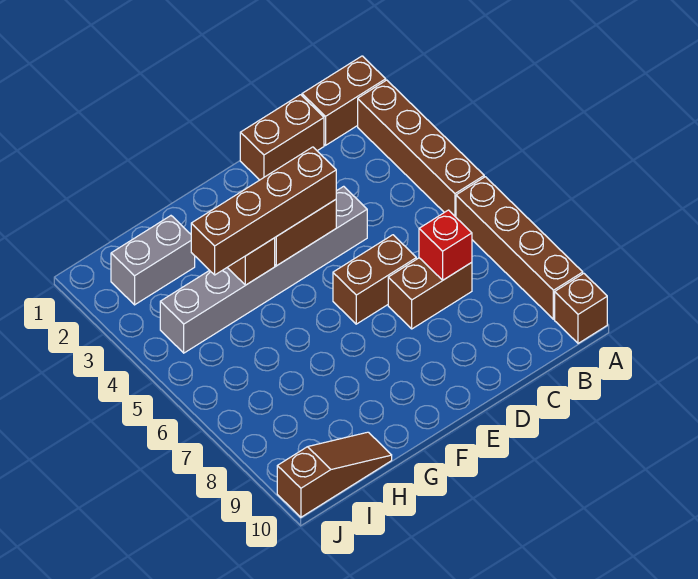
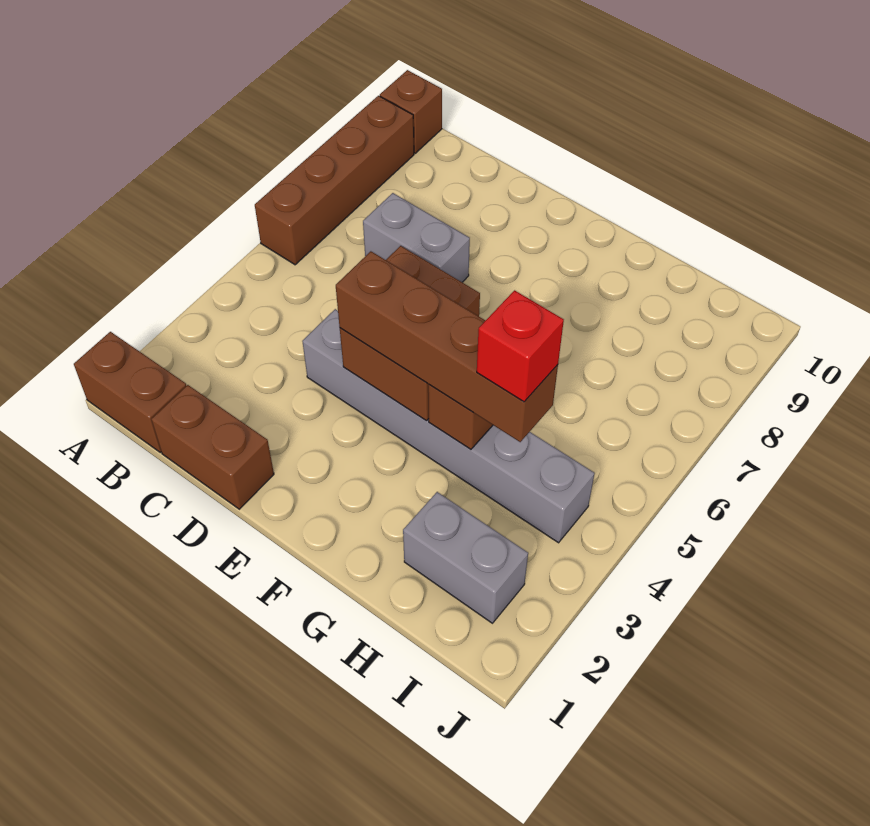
brown brick A2:A5 level 1 -> none
brown brick C7:D7 level 1 -> grey brick C7:D7 level 1
red brick C7 level 2 -> red brick H4 level 4
brown slope H10:J10 level 1 top J -> none

